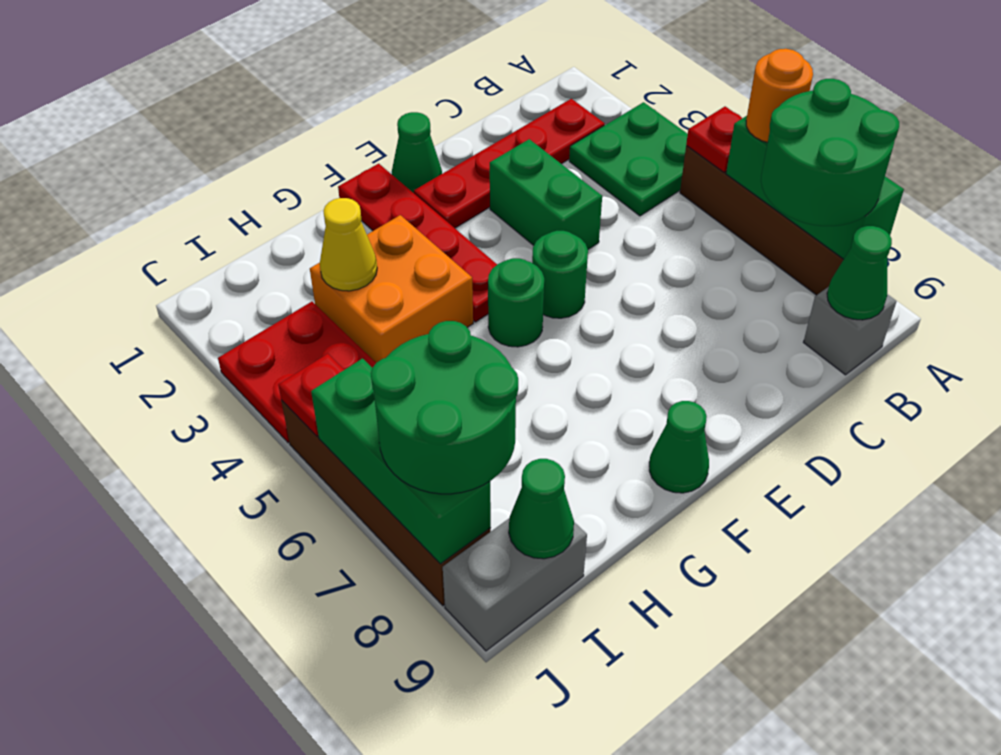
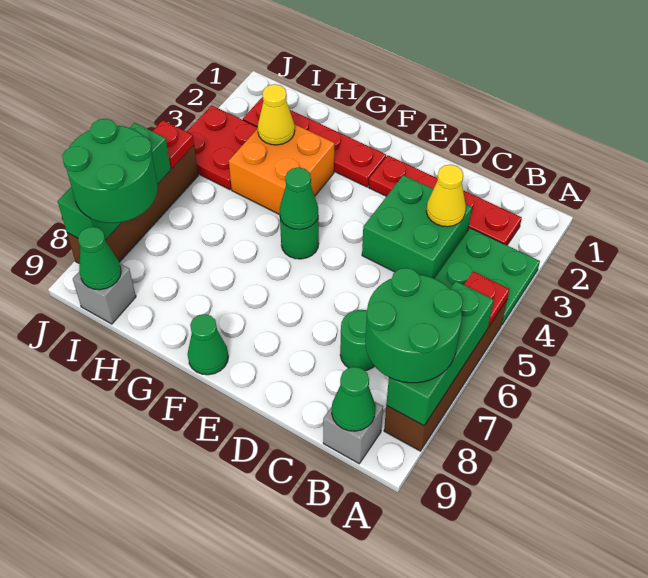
orange round brick A6 level 3 -> none
none -> yellow cone C3 level 2
green brick D3:D4 level 1 -> green brick C3:D4 level 1
green cone E1 level 1 -> green cone F5 level 2
green round brick E5 level 1 -> green round brick C7 level 1
red plate F1:F4 level 1 -> red plate F2:I2 level 1
grey brick I9:J9 level 1 -> grey brick I9 level 1

